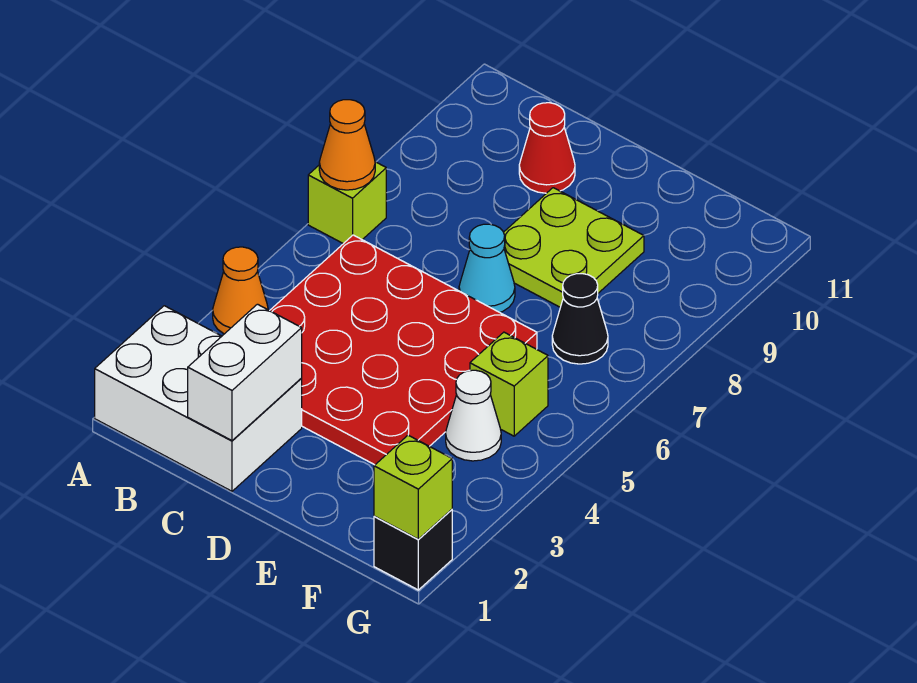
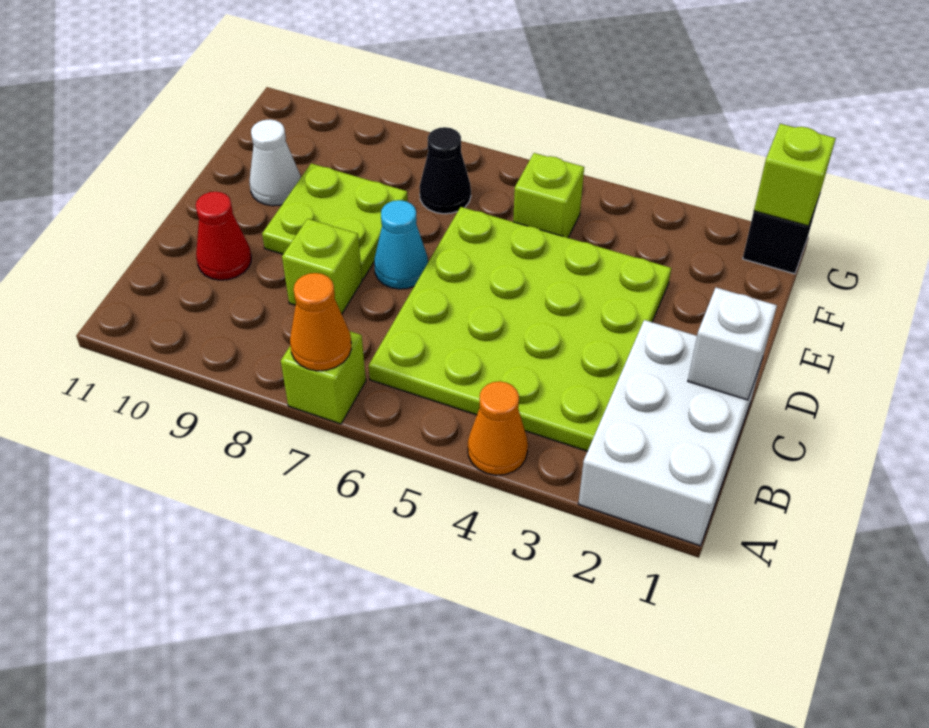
red plate B3:E6 level 1 -> lime plate B3:E6 level 1
white brick C1:C2 level 2 -> white brick C1 level 2
none -> lime brick C8 level 1
white cone F4 level 1 -> white cone E10 level 1

